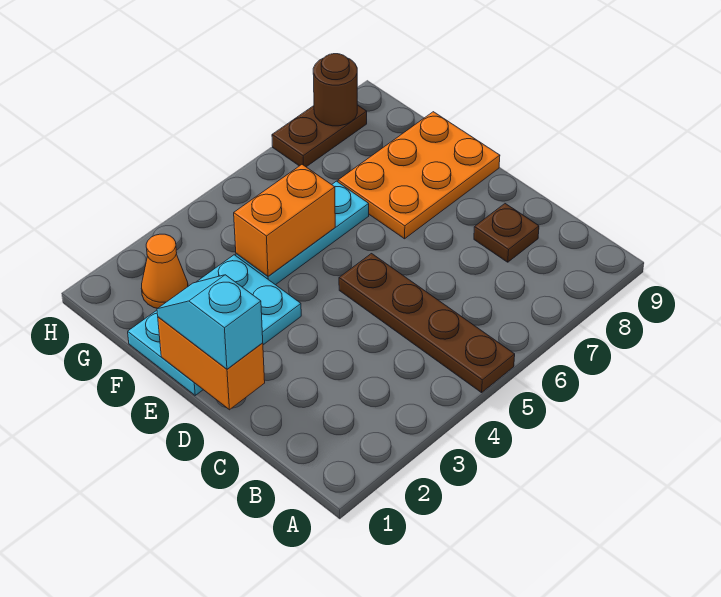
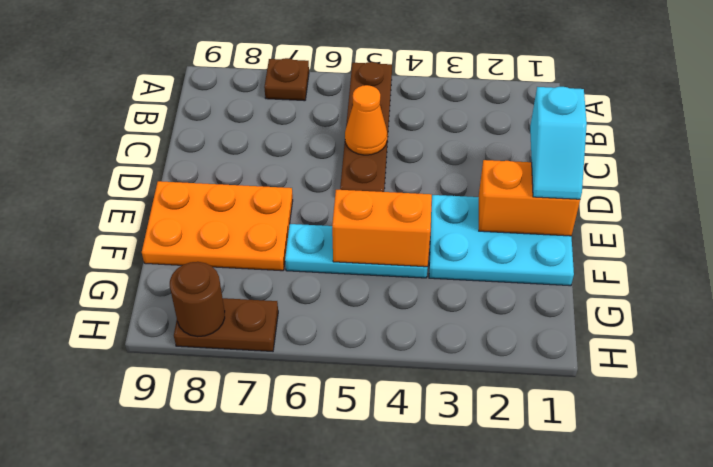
brown plate C8 level 1 -> brown plate A7 level 1
orange brick D1:E1 level 2 -> orange brick E1:E2 level 2
orange cone G2 level 1 -> orange cone C5 level 2

